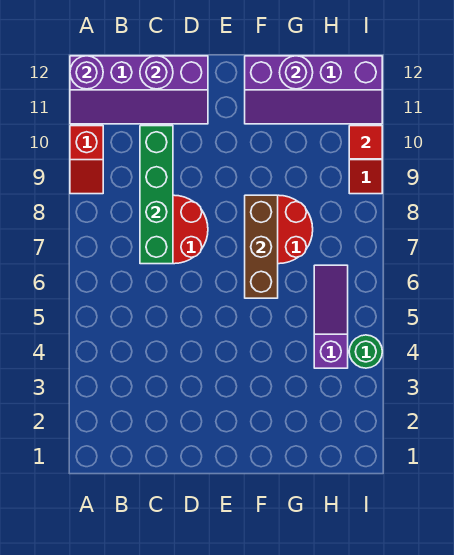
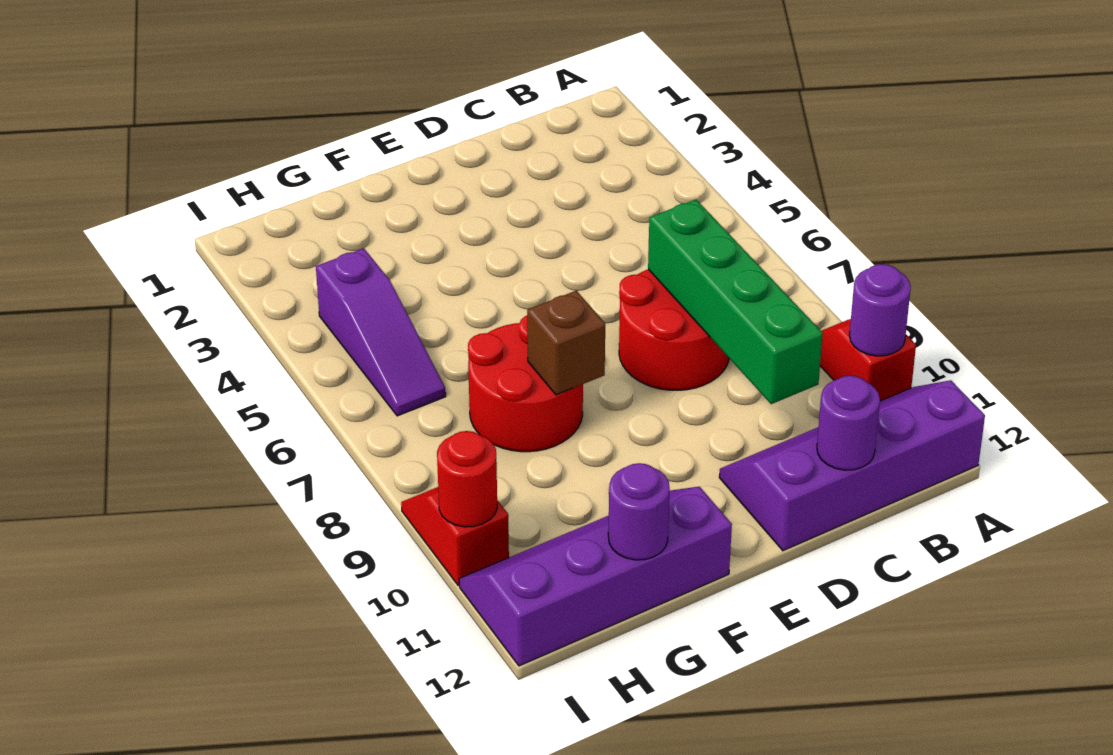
purple round brick A12 level 2 -> purple round brick A10 level 2
brown brick F6:F8 level 2 -> brown brick F8 level 2
green round brick I4 level 1 -> none
red tile I10 level 2 -> red round brick I10 level 2

